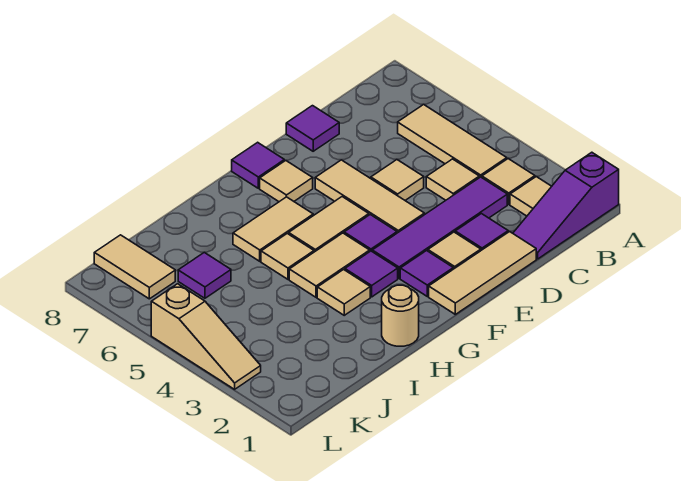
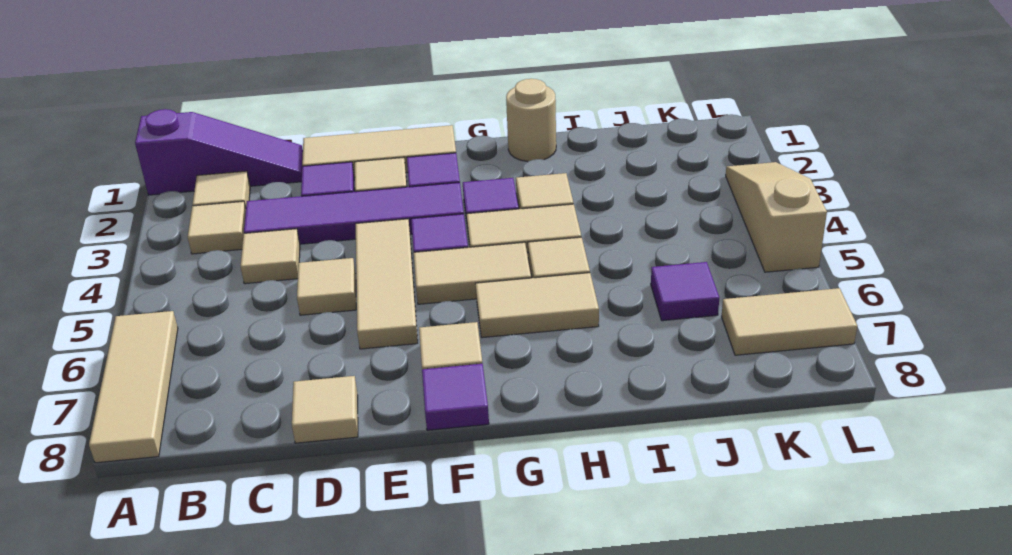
tan tile B4:B6 level 1 -> tan tile A6:A8 level 1
purple tile D8 level 1 -> tan tile D8 level 1
tan tile K7:K8 level 1 -> tan tile K7:L7 level 1

